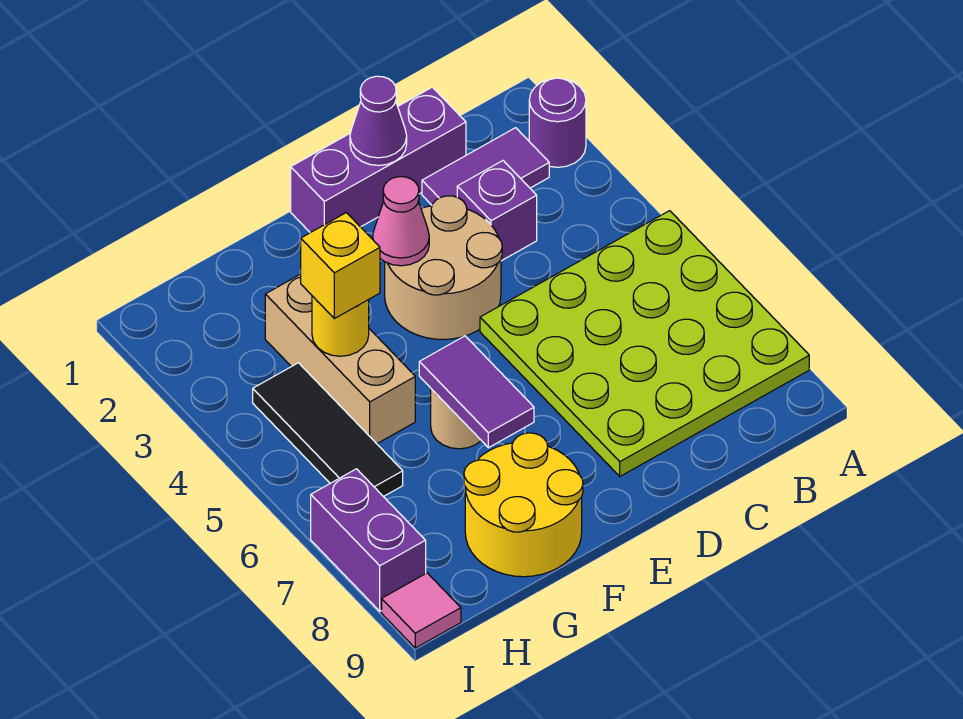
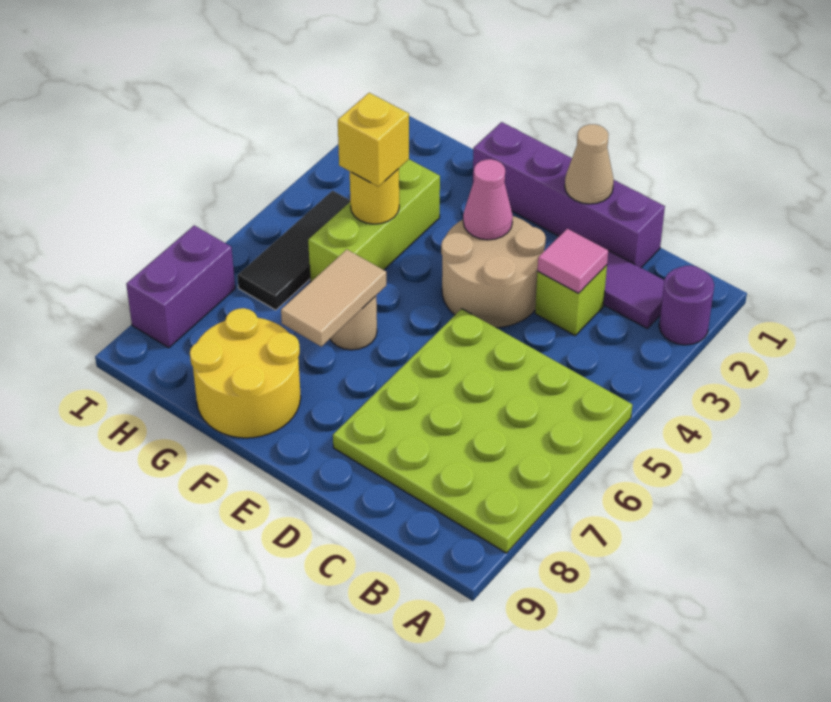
purple brick C1:E1 level 1 -> purple brick C1:F1 level 1
purple brick C3 level 1 -> lime brick C3 level 1
purple cone D1 level 2 -> tan cone D1 level 2
purple tile F6:F7 level 2 -> tan tile F6:F7 level 2
tan brick G3:G5 level 1 -> lime brick G3:G5 level 1
pink tile I9 level 1 -> pink tile C3 level 2

